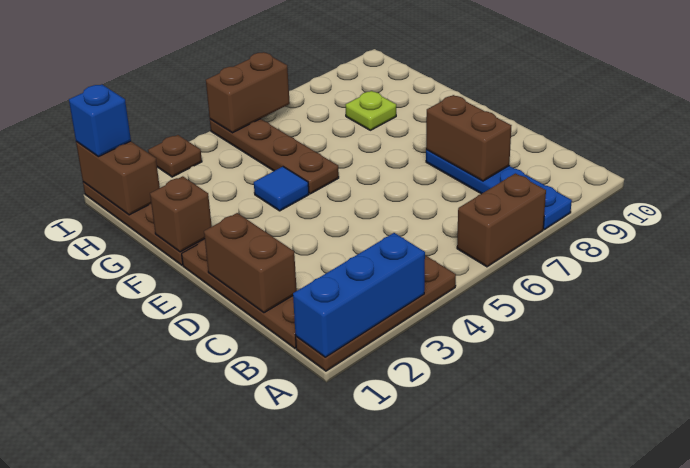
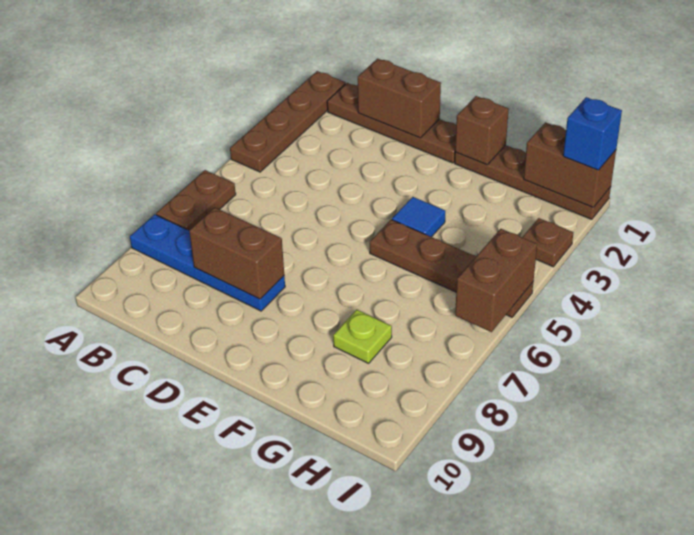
blue brick A1:A3 level 2 -> none
brown brick A6:A7 level 1 -> brown plate A6:A7 level 1

